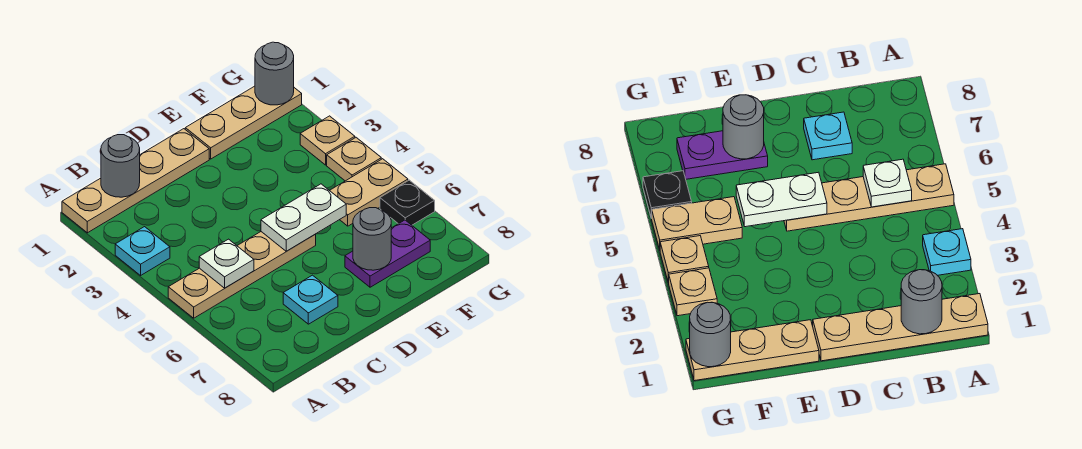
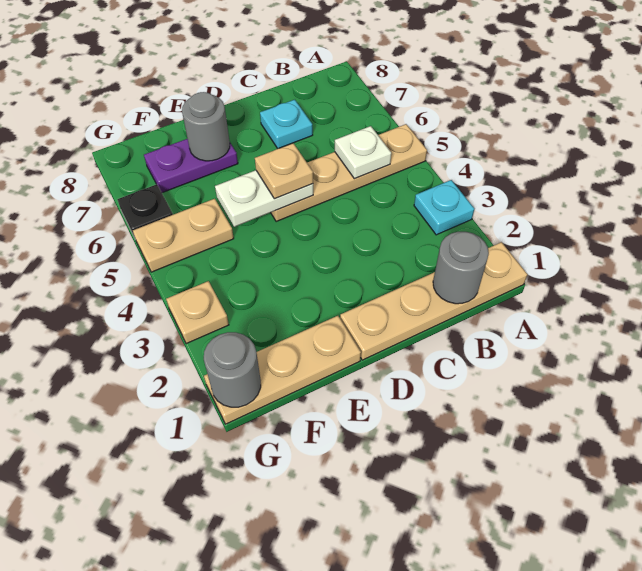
tan plate G4 level 1 -> tan plate D5 level 3

